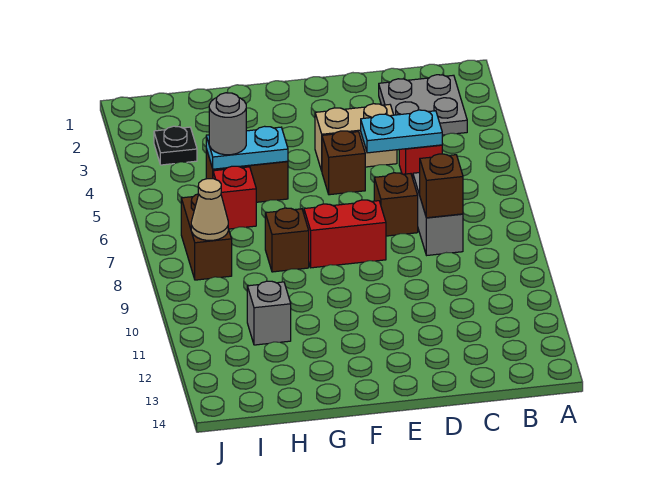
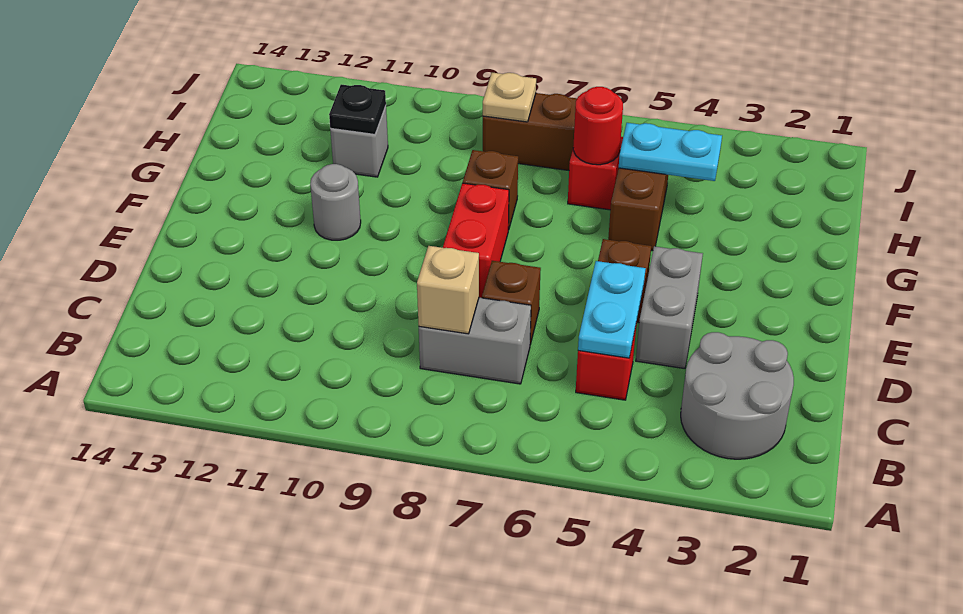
grey plate B2:C3 level 1 -> grey round brick B2:C3 level 1
brown brick C8 level 2 -> tan brick C8 level 2
tan brick D4:E4 level 1 -> grey brick D4:E4 level 1
cyan plate G5:H5 level 2 -> cyan plate H4:H5 level 2
grey round brick H5 level 3 -> grey round brick F11 level 1
none -> red round brick H6 level 2
black plate I3 level 1 -> black plate H11 level 2
tan cone I8 level 2 -> tan plate I8 level 2

